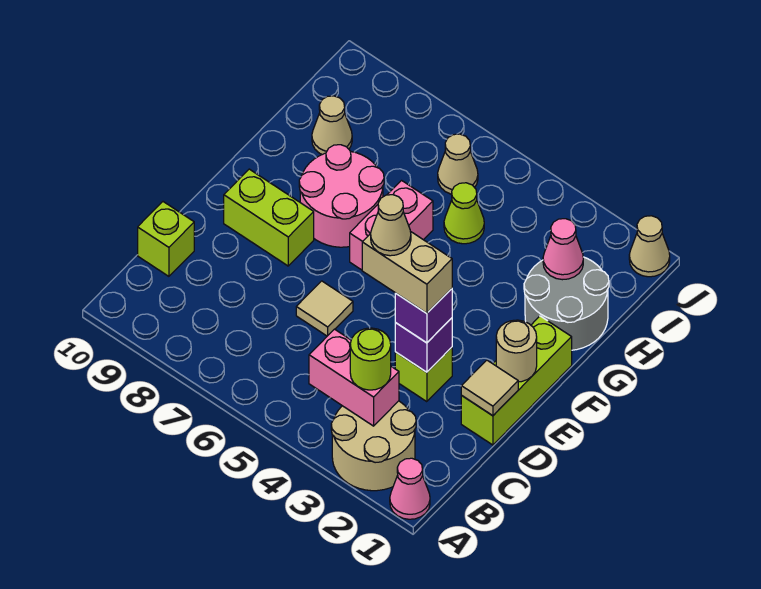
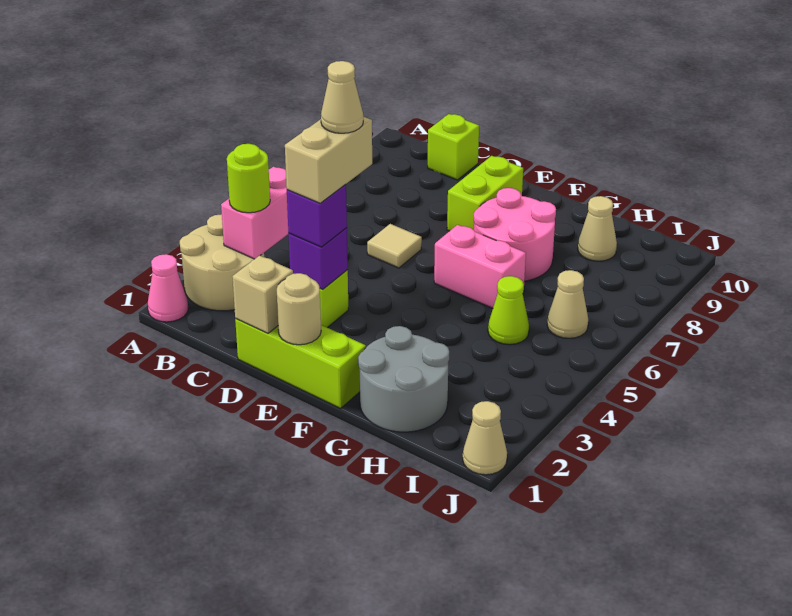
tan tile D1 level 2 -> tan brick D1 level 2
pink cone H2 level 2 -> none

